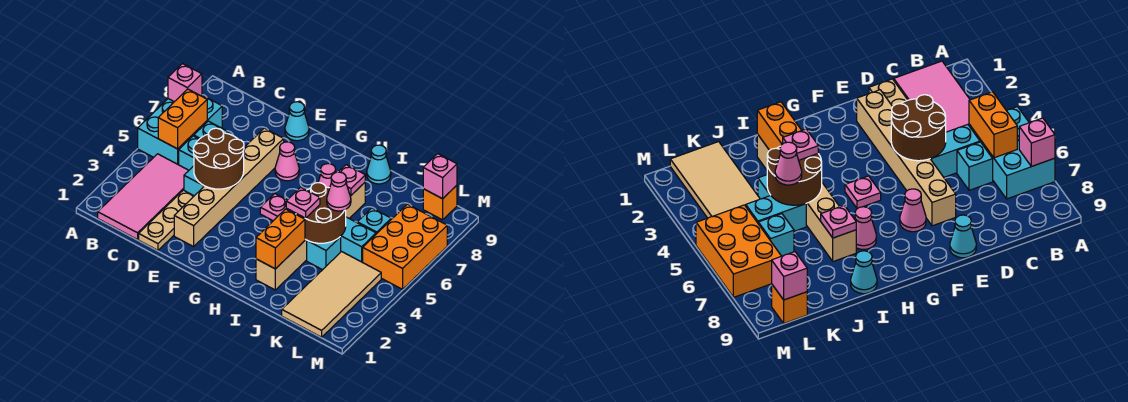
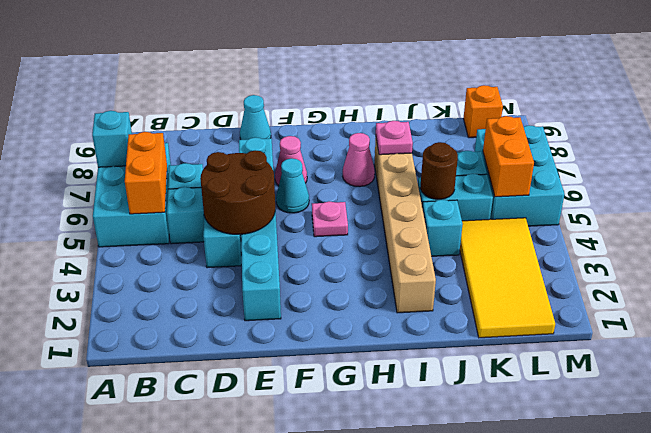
pink brick A7 level 2 -> cyan brick A7 level 2
pink tile B1:C4 level 1 -> none
tan plate D1:D3 level 1 -> none
tan brick E2:E7 level 1 -> cyan brick E2:E7 level 1
orange brick I2:I3 level 2 -> orange brick L5:L6 level 2
brown round brick I4:J5 level 2 -> brown round brick J5 level 2
pink plate I4 level 3 -> none
cyan cone I9 level 1 -> cyan cone F6 level 1
pink cone J5 level 3 -> none
tan tile K1:L4 level 1 -> yellow tile K1:L4 level 1
orange brick L5:M7 level 1 -> cyan brick L5:M7 level 1
pink brick L9 level 2 -> none

